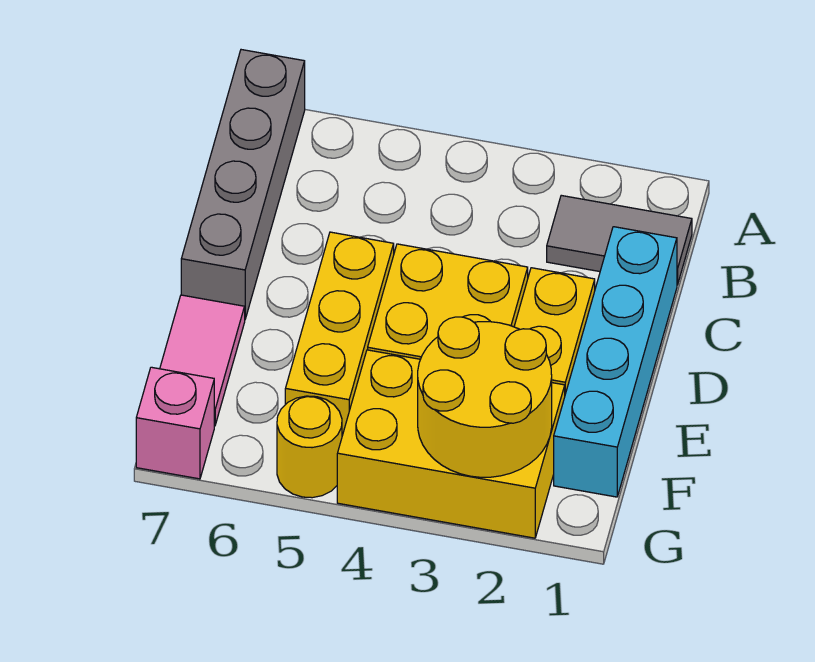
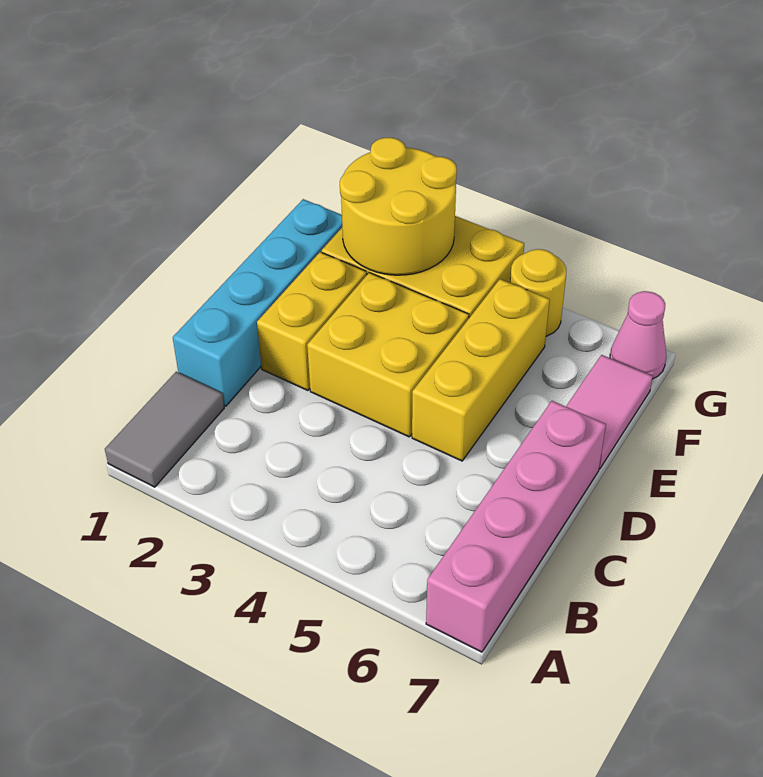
grey brick A7:D7 level 1 -> pink brick A7:D7 level 1
grey tile B1:B2 level 1 -> grey tile A1:B1 level 1
pink brick G7 level 1 -> pink cone G7 level 1

